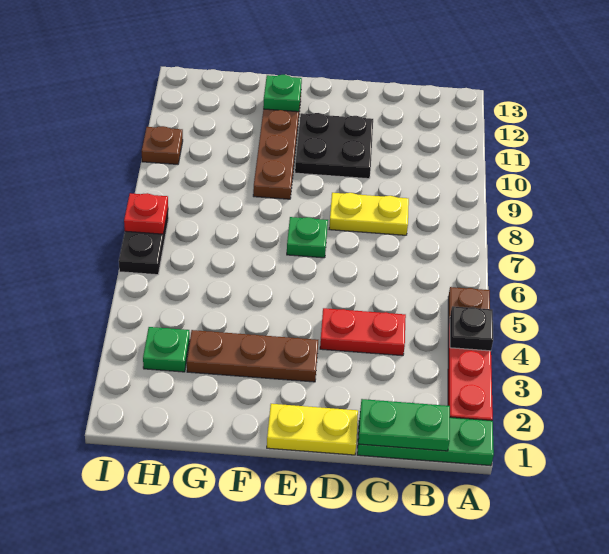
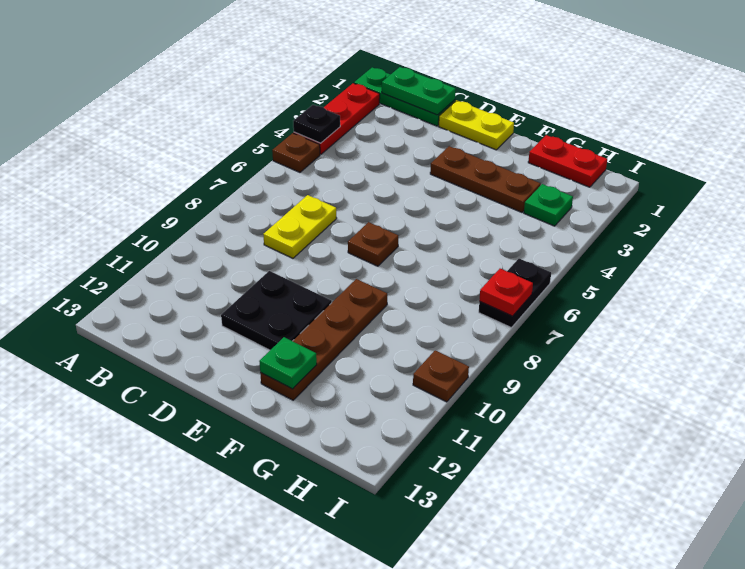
red plate C4:D4 level 1 -> red plate G1:H1 level 1
yellow plate C8:D8 level 1 -> yellow plate C7:C8 level 1
green plate E7 level 1 -> brown plate E7 level 1

